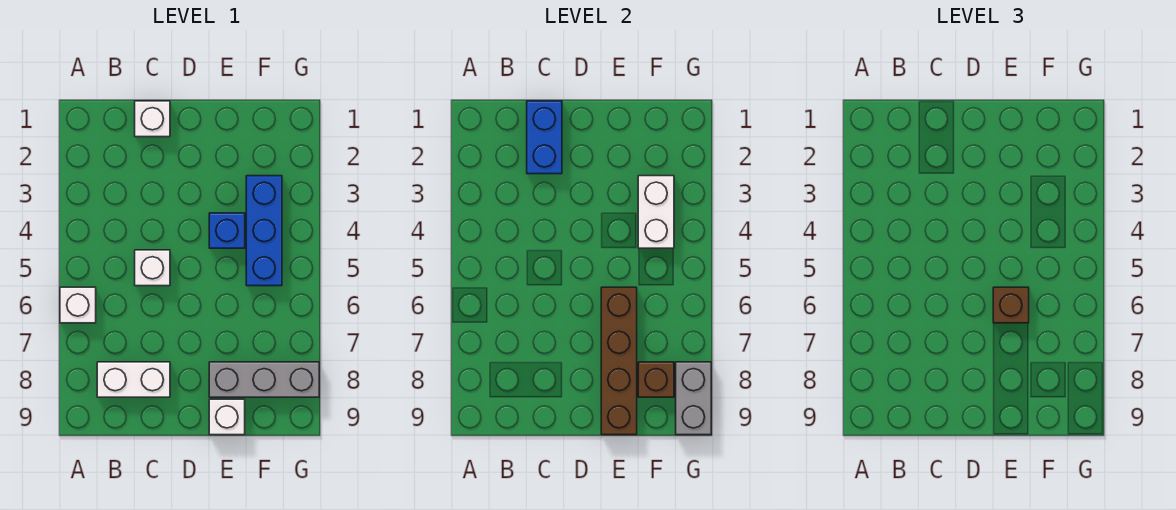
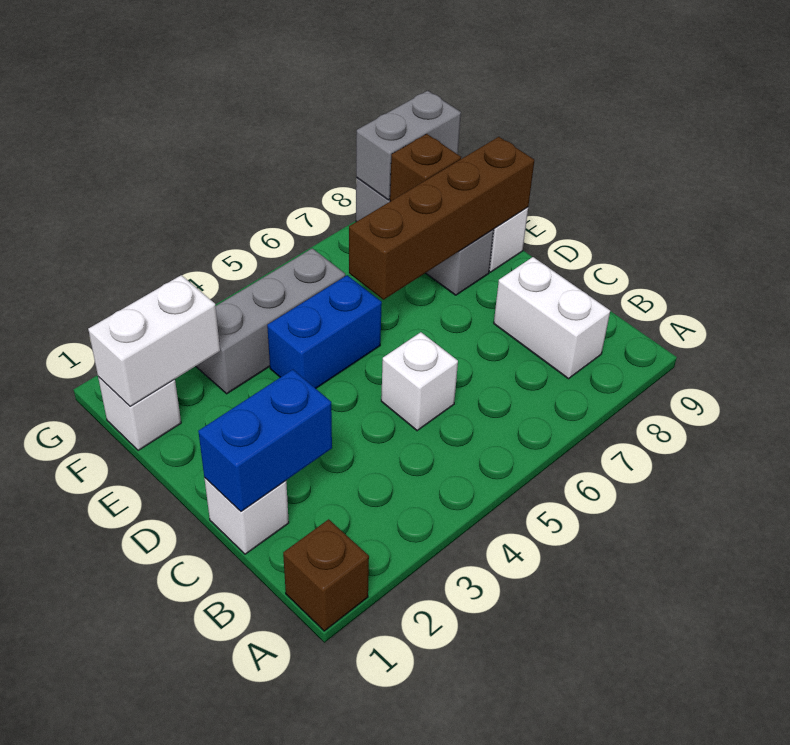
white brick A6 level 1 -> white brick F1 level 1
blue brick E4 level 1 -> blue brick E4:E5 level 1
brown brick E6 level 3 -> brown brick A1 level 1
blue brick F3:F5 level 1 -> grey brick F3:F5 level 1
white brick F3:F4 level 2 -> white brick F1:F2 level 2

